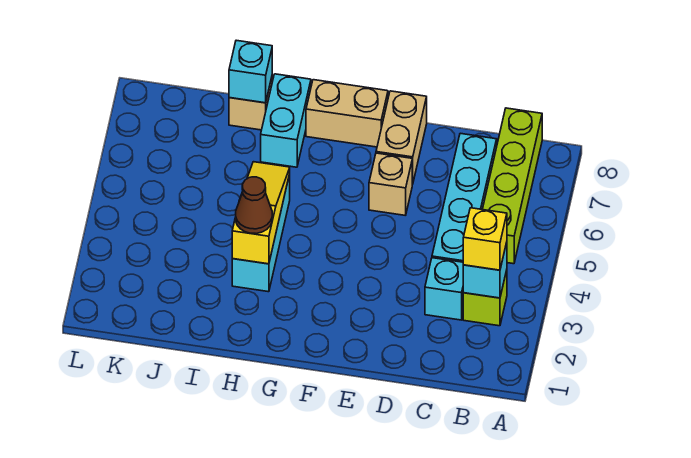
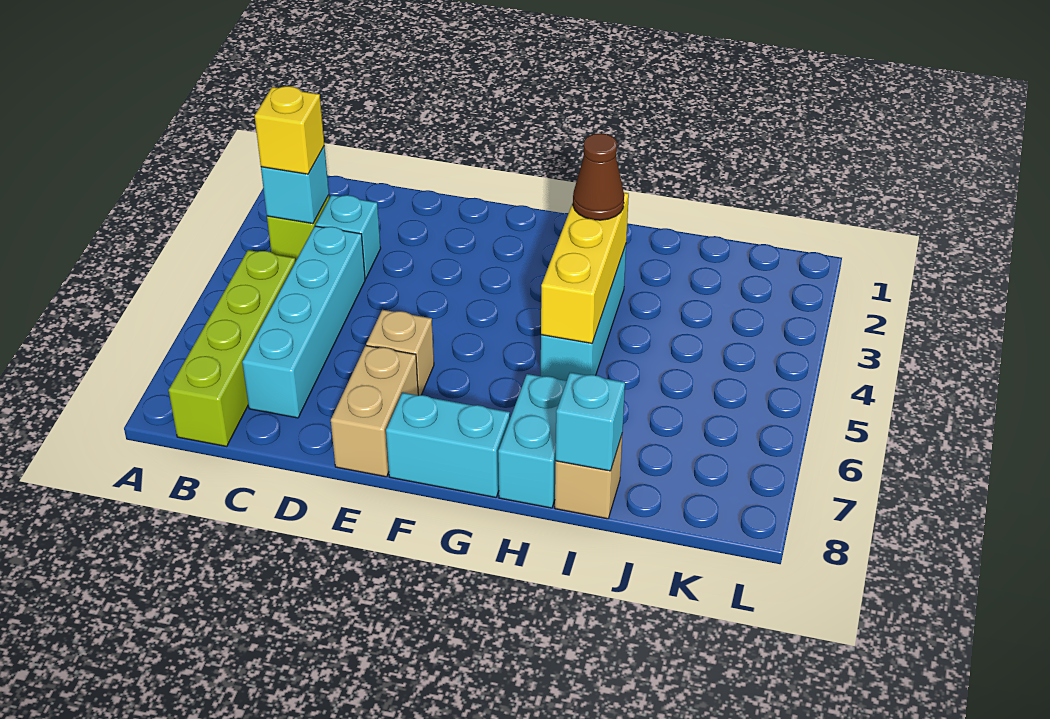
tan brick F8:G8 level 1 -> cyan brick F8:G8 level 1
yellow slope H3:H5 level 2 top 3 -> yellow brick H3:H5 level 2

